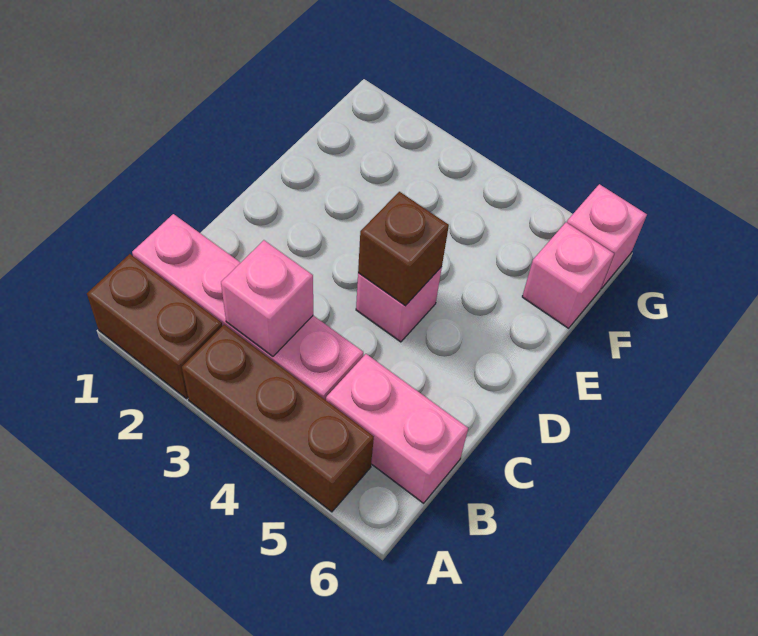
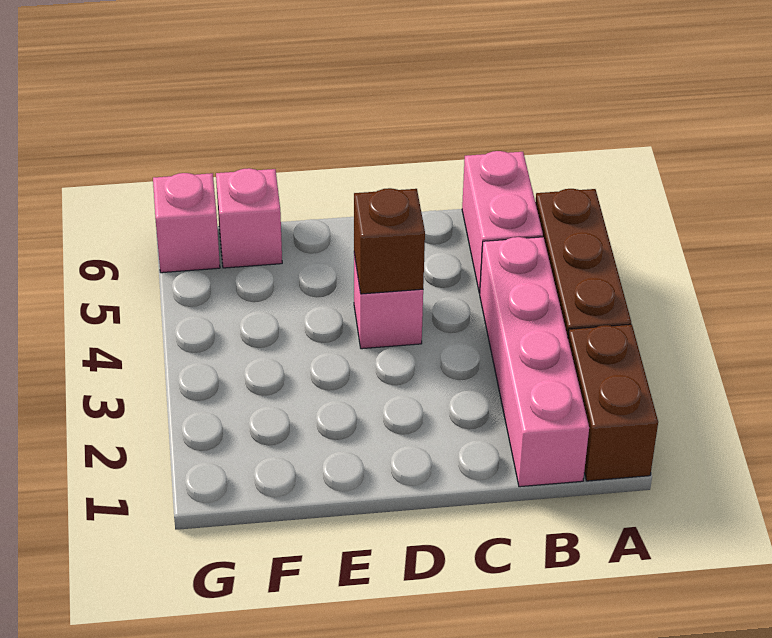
pink brick B3 level 2 -> none

